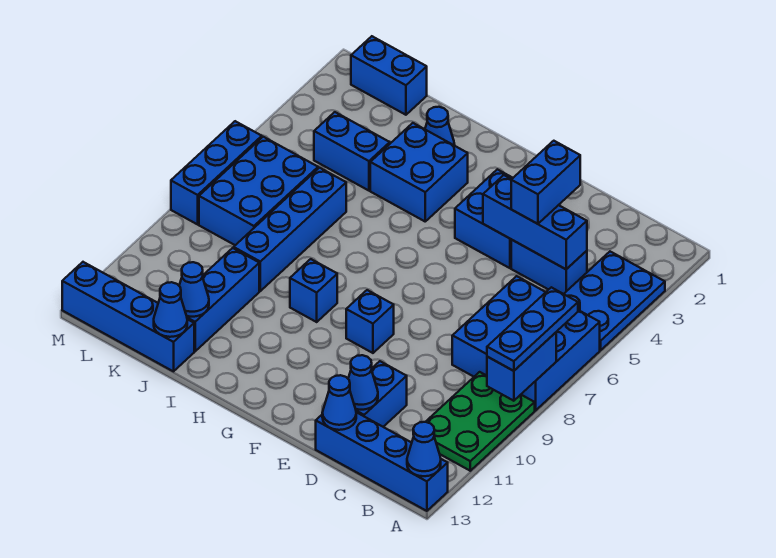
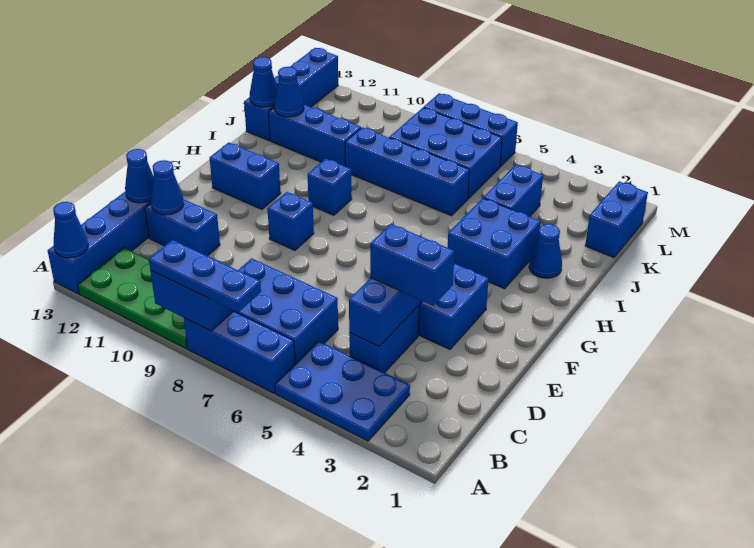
green plate A9:B11 level 1 -> green plate A9:B12 level 1
none -> blue brick G11:G12 level 1

